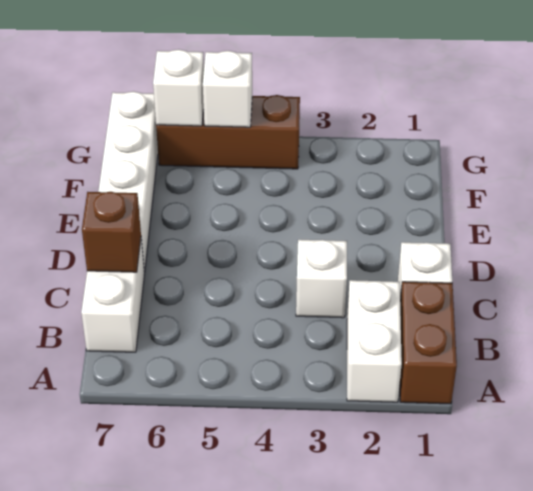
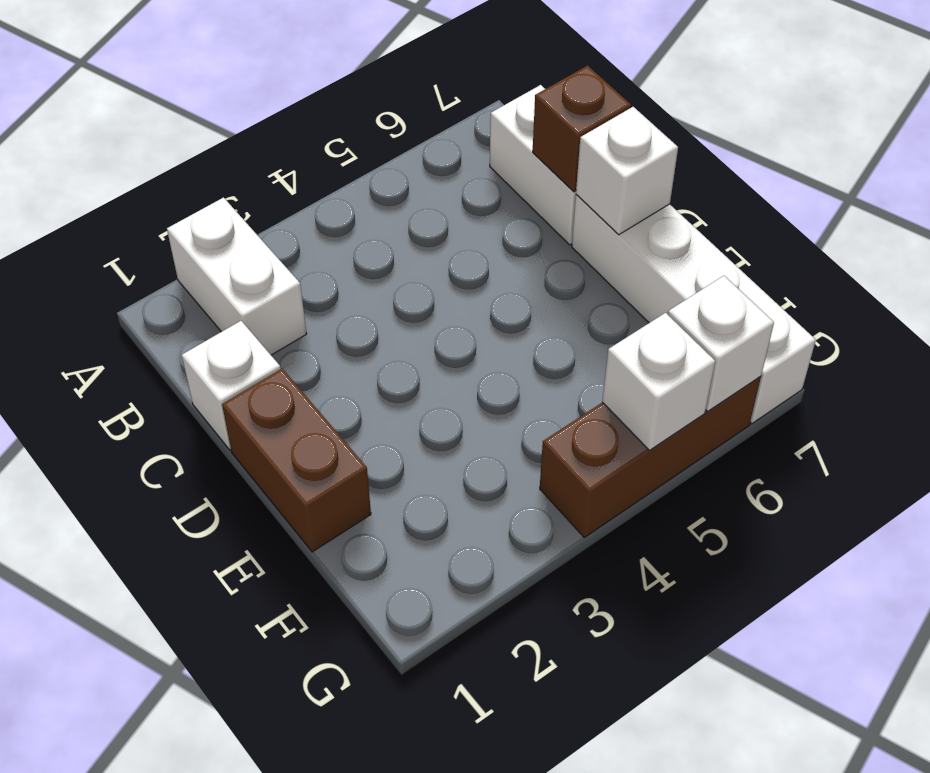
brown brick A1:B1 level 1 -> brown brick D1:E1 level 1
white brick C3 level 1 -> white brick D7 level 2

